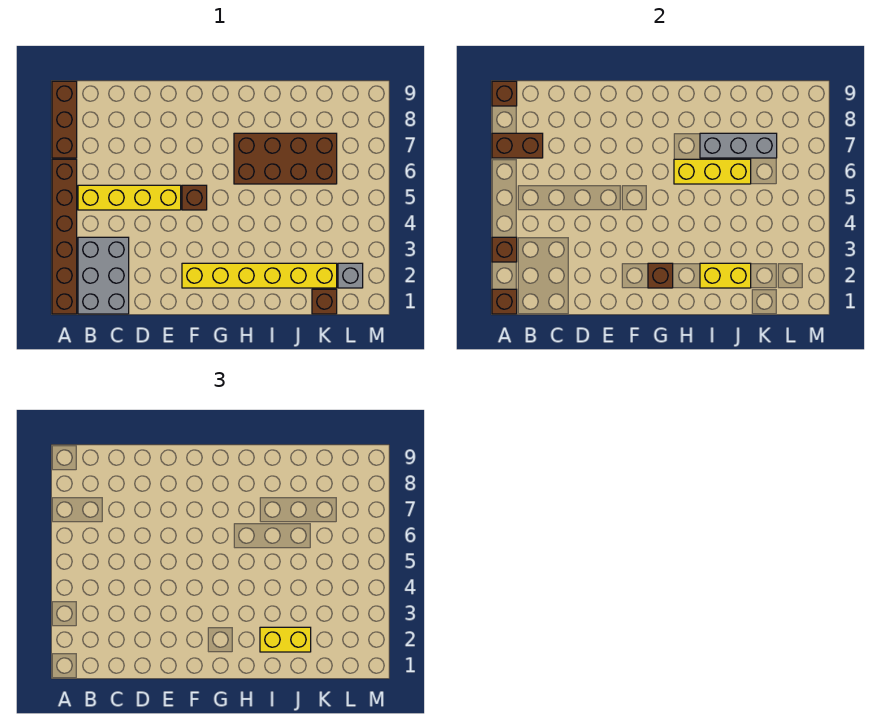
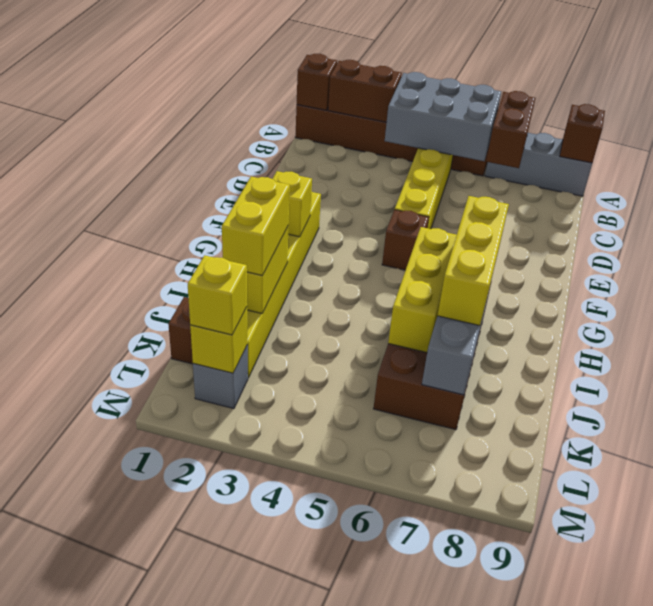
brown brick A3 level 2 -> brown brick A2:A3 level 2
brown brick A7:A9 level 1 -> grey brick A7:A9 level 1
grey brick B1:C3 level 1 -> grey brick A4:B6 level 2
brown brick G2 level 2 -> yellow brick G2 level 2
none -> yellow brick H7:J7 level 3
none -> yellow brick L2 level 2
none -> yellow brick L2 level 3

